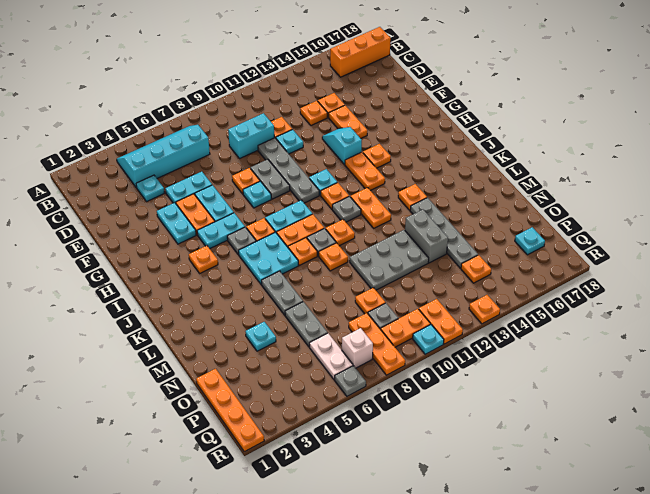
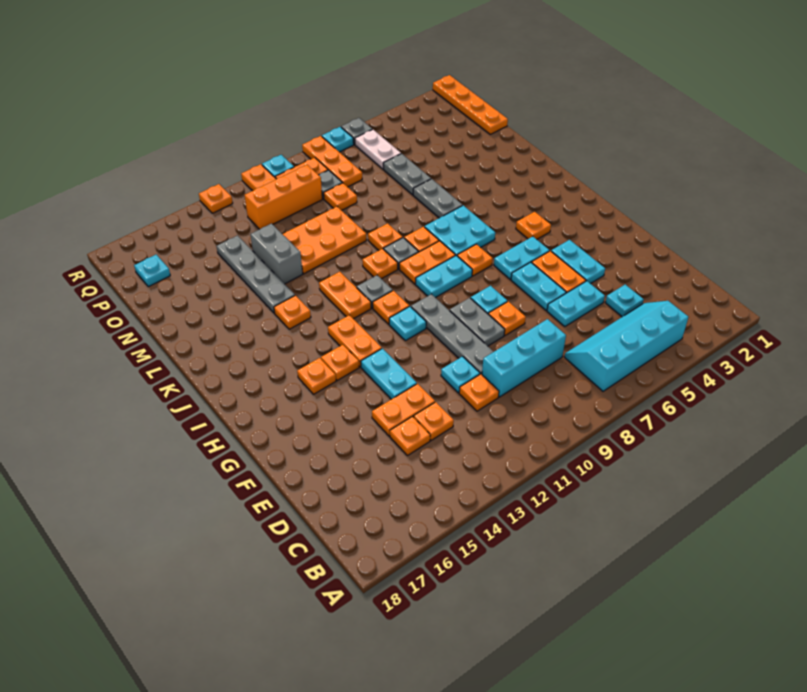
cyan slope B4:C7 level 1 top C -> cyan slope B4:C7 level 1 top B
orange brick B16:B18 level 1 -> orange brick P10:P12 level 1
cyan brick D9:D10 level 1 -> cyan brick D8:D10 level 1
orange plate E14:F14 level 1 -> orange plate E13:E14 level 1
cyan slope F13:G13 level 1 top G -> cyan plate F13:G13 level 1
grey plate I6 level 1 -> none
grey plate M10:N12 level 1 -> orange plate M10:N12 level 1
cyan plate N4 level 1 -> cyan plate R7 level 1
orange plate P14 level 1 -> orange plate H15 level 1
white brick Q7 level 1 -> none

